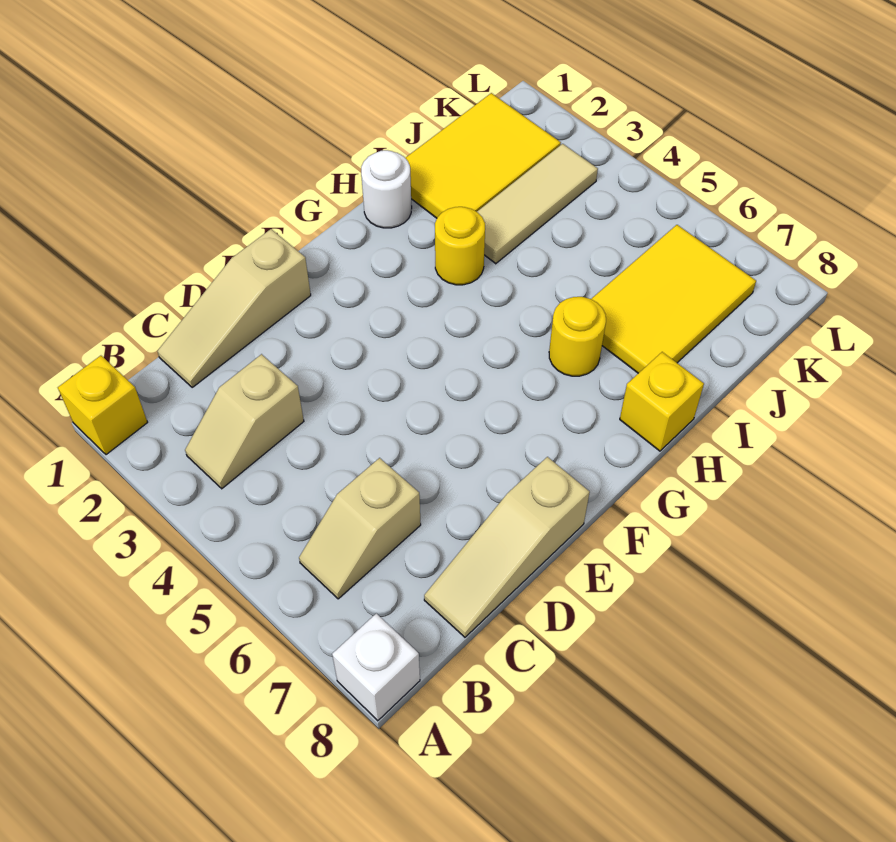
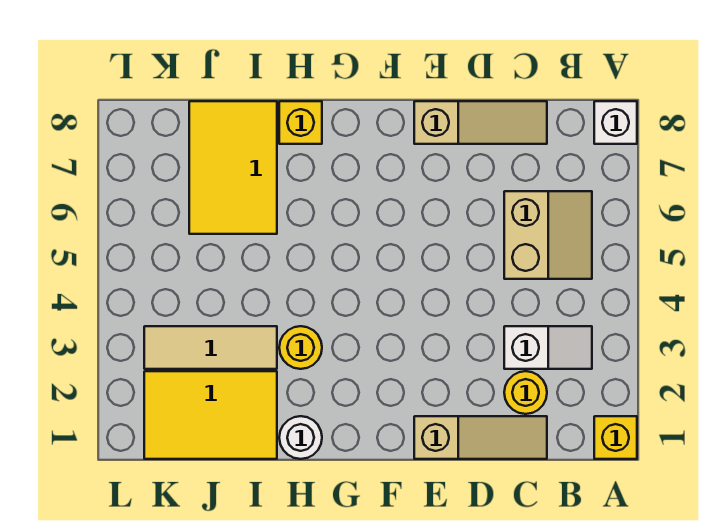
tan slope B3:C3 level 1 top C -> white slope B3:C3 level 1 top C
tan slope B6:C6 level 1 top C -> tan slope B5:C6 level 1 top C
yellow round brick H6 level 1 -> yellow round brick C2 level 1
yellow tile I6:K7 level 1 -> yellow tile I6:J8 level 1

